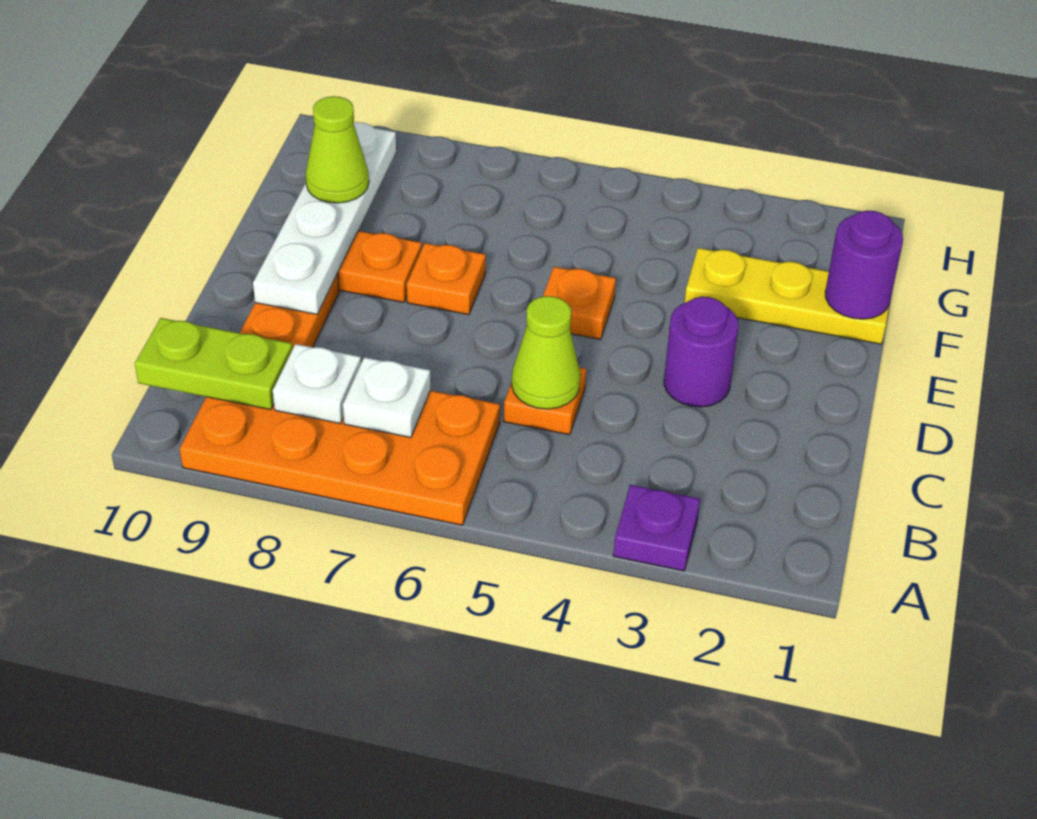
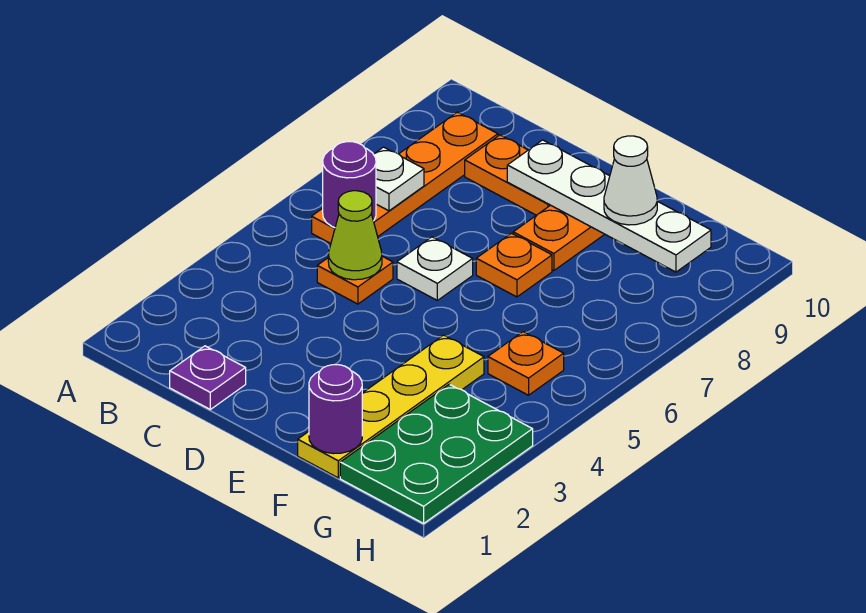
purple plate A3 level 1 -> purple plate C1 level 1
orange plate A6:B9 level 1 -> orange plate B6:B9 level 1
white plate B8 level 2 -> white plate D6 level 1
lime plate B9:B10 level 2 -> none
purple round brick D3 level 1 -> purple round brick B6 level 2
orange plate E5 level 1 -> orange plate G5 level 1
yellow plate F1:F3 level 1 -> yellow plate F1:F4 level 1
lime cone F9 level 3 -> white cone F9 level 3
none -> green plate G1:H3 level 1

